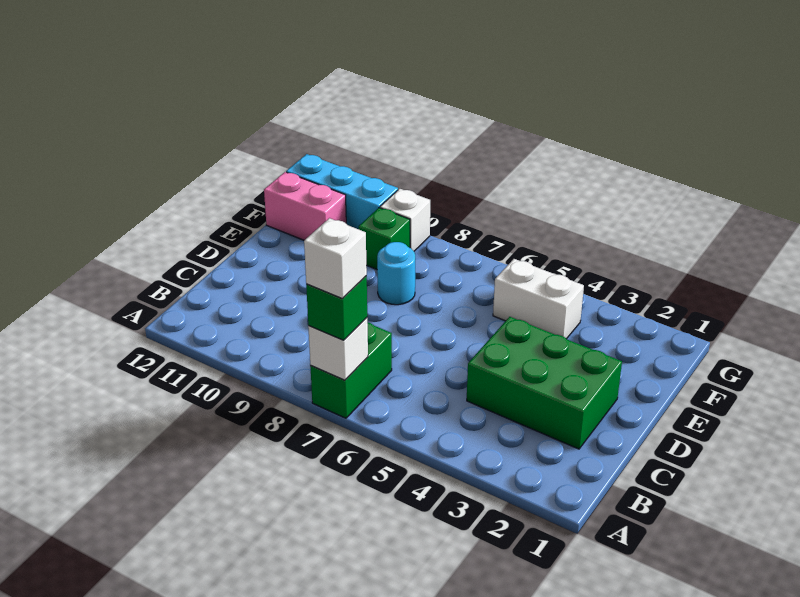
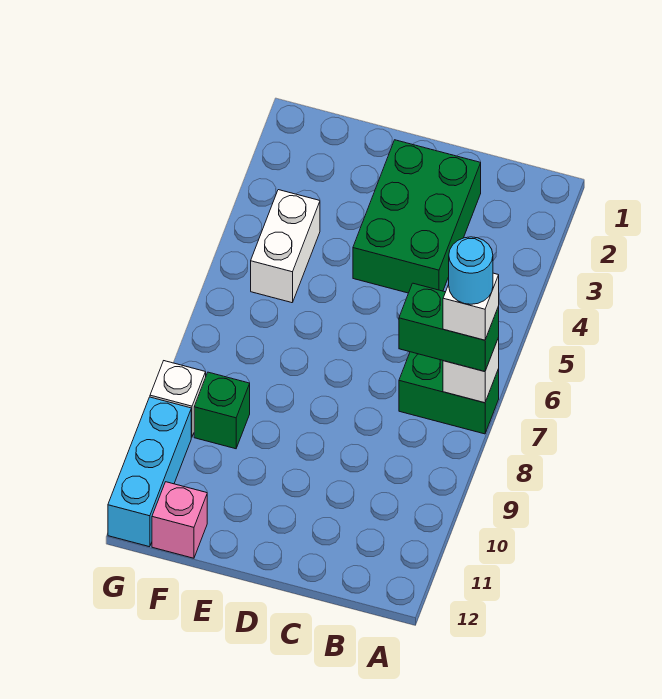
green brick A7 level 3 -> green brick A7:B7 level 3
cyan round brick E8 level 1 -> cyan round brick A7 level 5
pink brick F11:F12 level 1 -> pink brick F12 level 1

